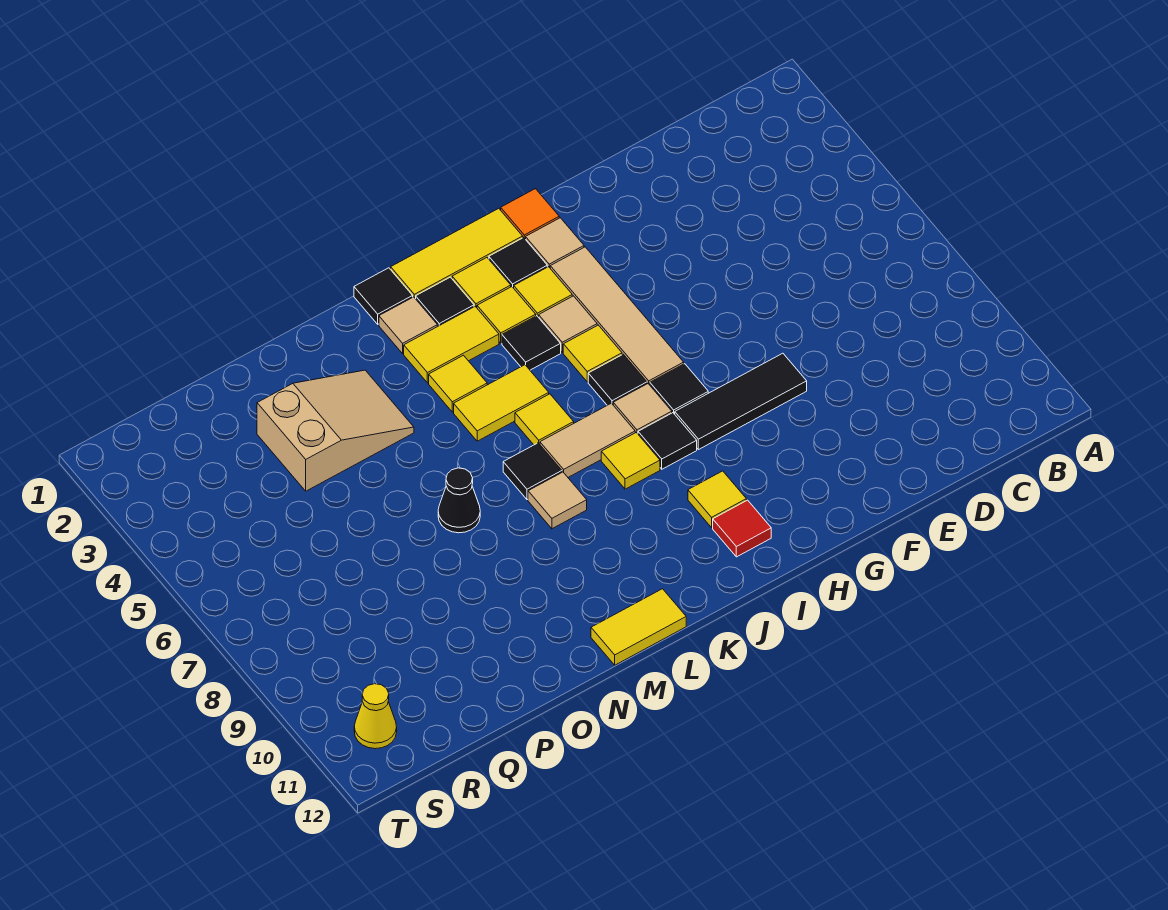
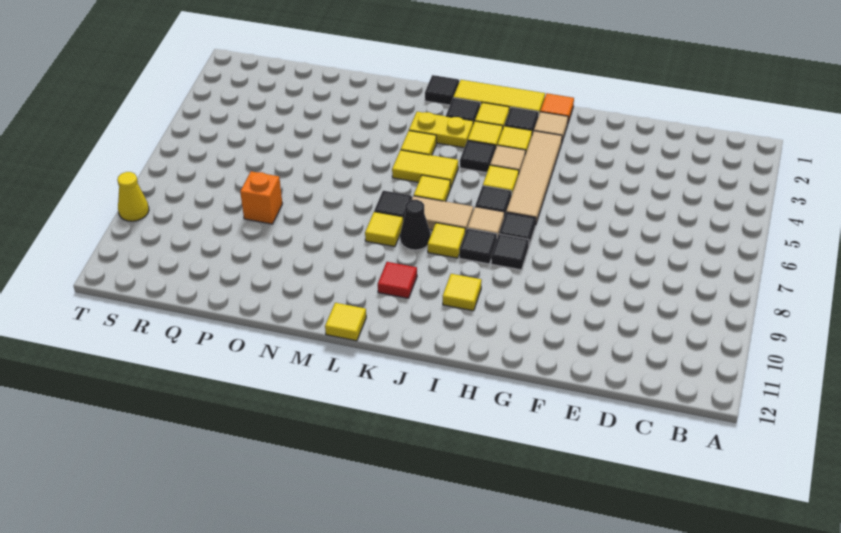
black tile F8:H8 level 1 -> black tile H8 level 1
red tile I11 level 1 -> red tile K10 level 1
yellow tile K3:L3 level 1 -> yellow plate K3:L3 level 1
tan tile L2 level 1 -> none
tan tile L8 level 1 -> yellow tile L8 level 1
yellow tile L12:M12 level 1 -> yellow tile L12 level 1
tan slope N3:P4 level 1 top P -> none
black cone N7 level 1 -> black cone K8 level 1
none -> orange brick P8 level 1
yellow cone S11 level 1 -> yellow cone T9 level 1

